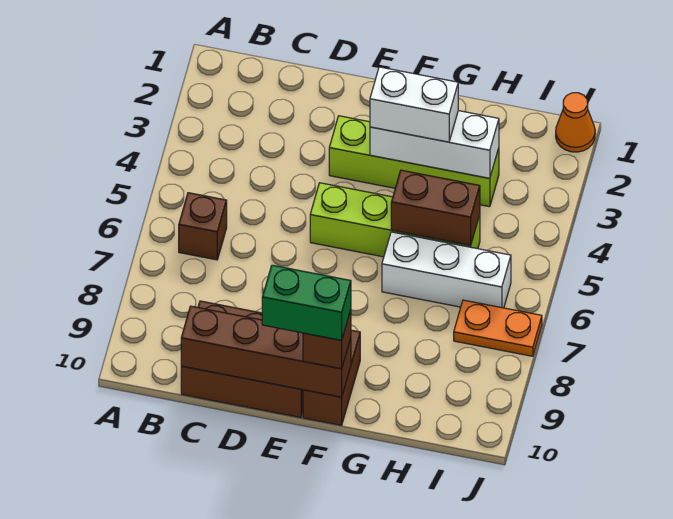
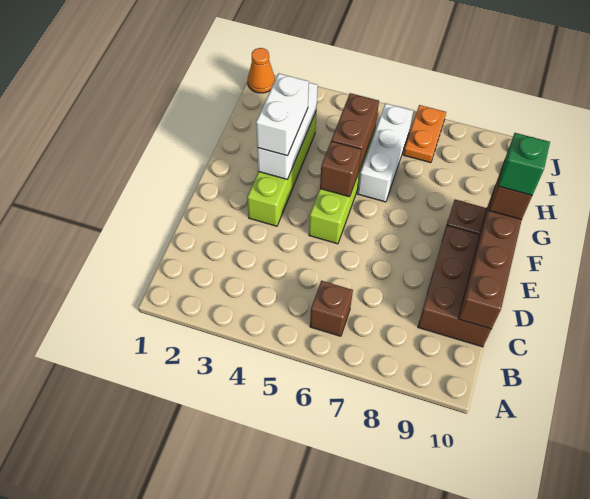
green brick E10:F10 level 4 -> green brick F10 level 4
none -> brown brick F5 level 2

